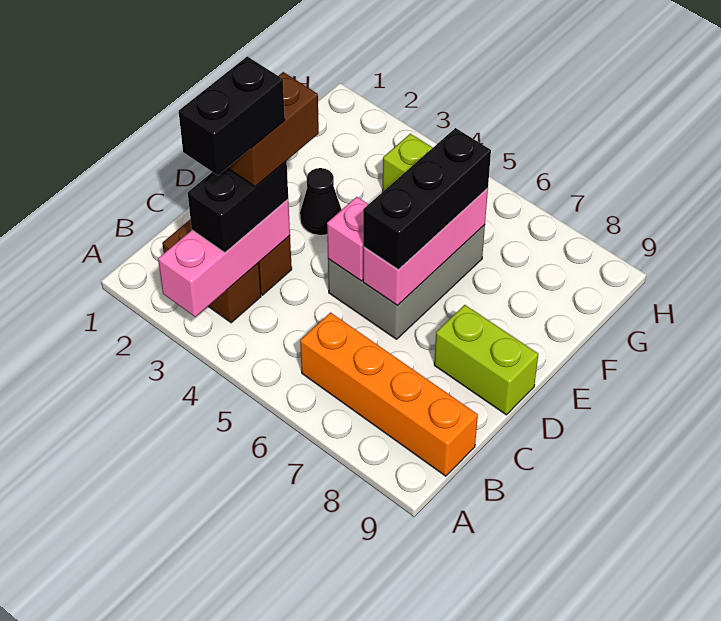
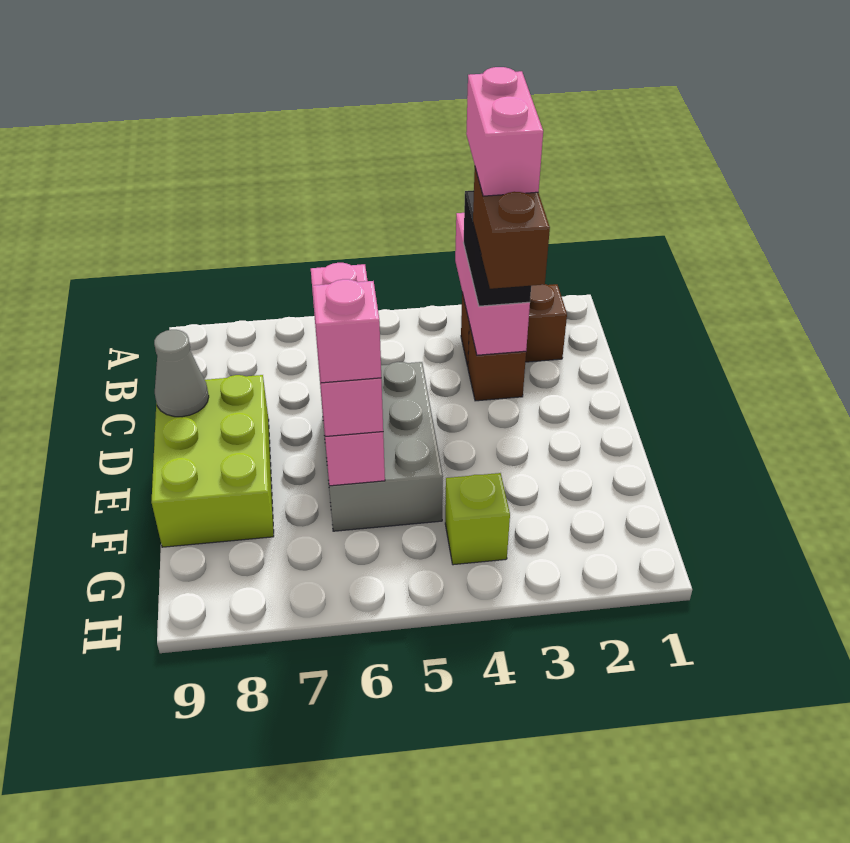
black brick B3:C3 level 5 -> pink brick B3:C3 level 5
orange brick B6:B9 level 1 -> none
pink brick D5 level 2 -> pink brick F6 level 4
black brick D6:F6 level 3 -> pink brick D6:F6 level 3
lime brick D8:D9 level 1 -> lime brick D8:F9 level 1
none -> grey cone D9 level 2
black cone E3 level 1 -> none

